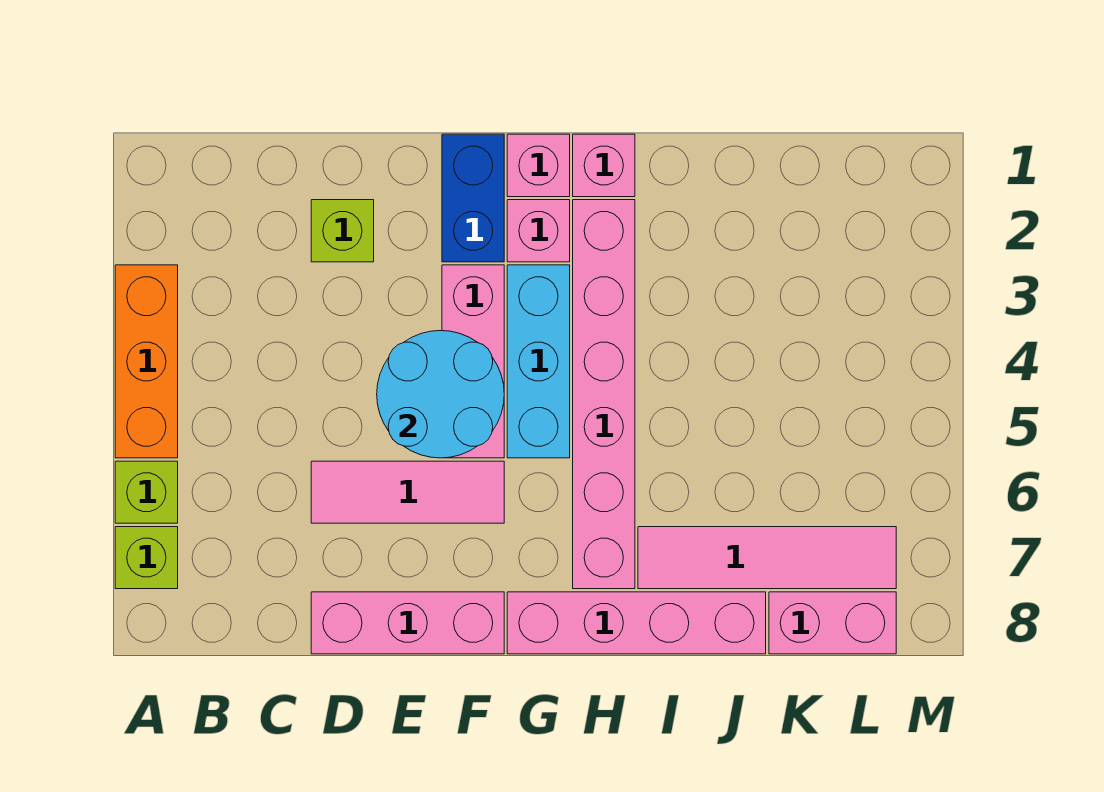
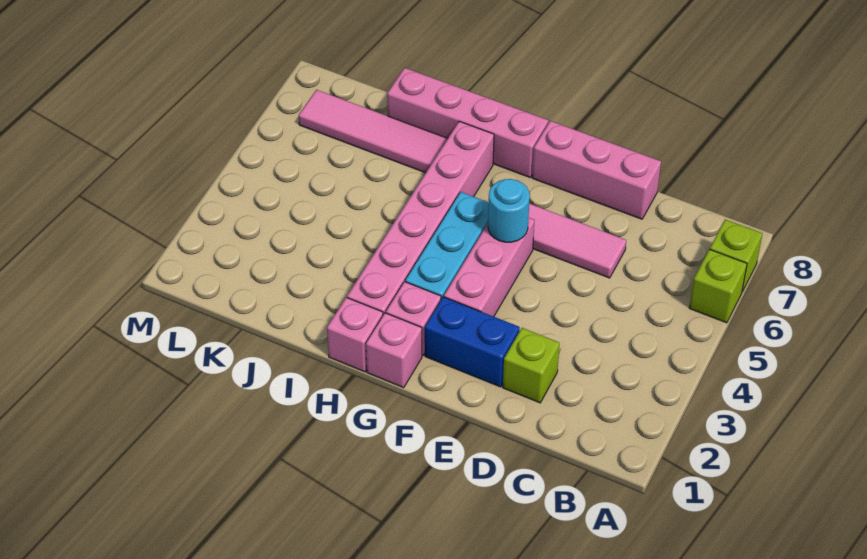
orange brick A3:A5 level 1 -> none
cyan round brick E4:F5 level 2 -> cyan round brick F5 level 2
blue brick F1:F2 level 1 -> blue brick E2:F2 level 1
pink brick K8:L8 level 1 -> none

